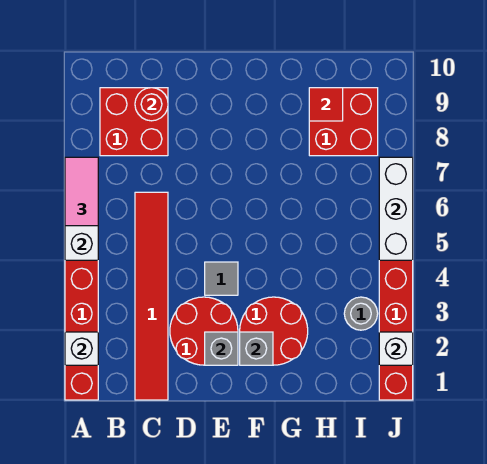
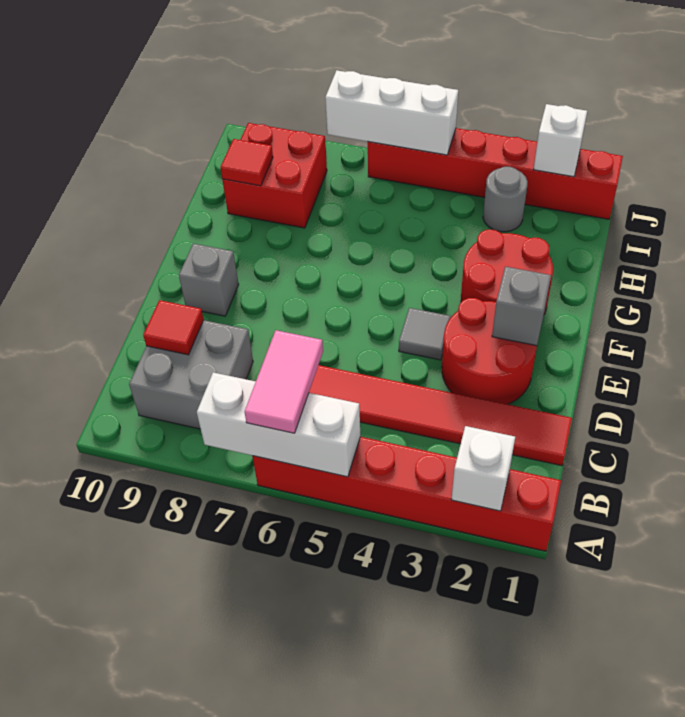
pink tile A6:A7 level 3 -> pink tile A6:B6 level 3
red brick B8:C9 level 1 -> grey brick B8:C9 level 1
red round brick C9 level 2 -> red tile C9 level 2
grey brick F2 level 2 -> grey brick E9 level 1

